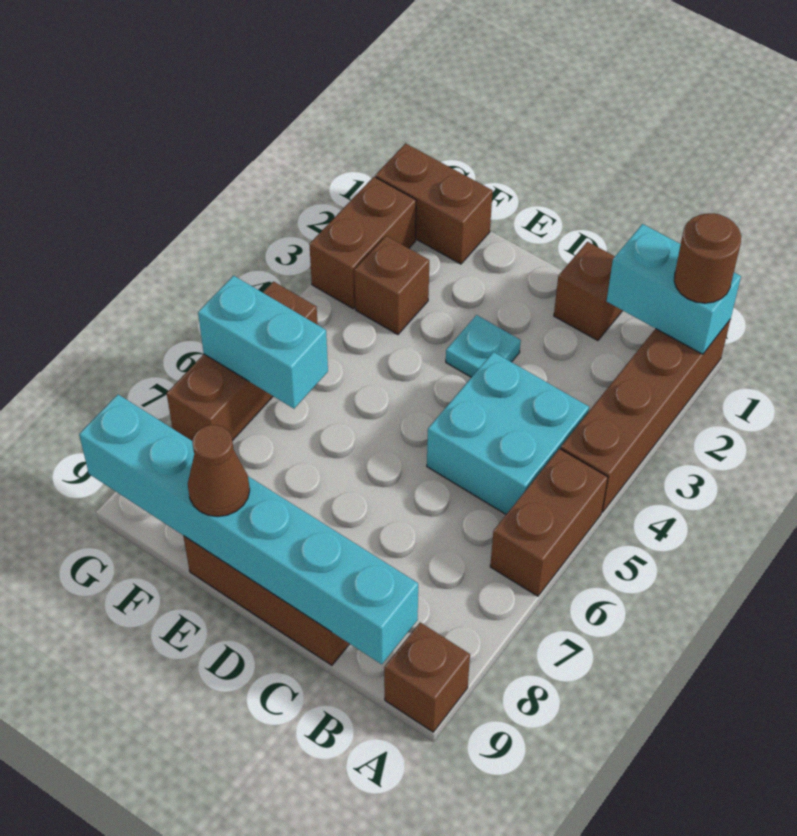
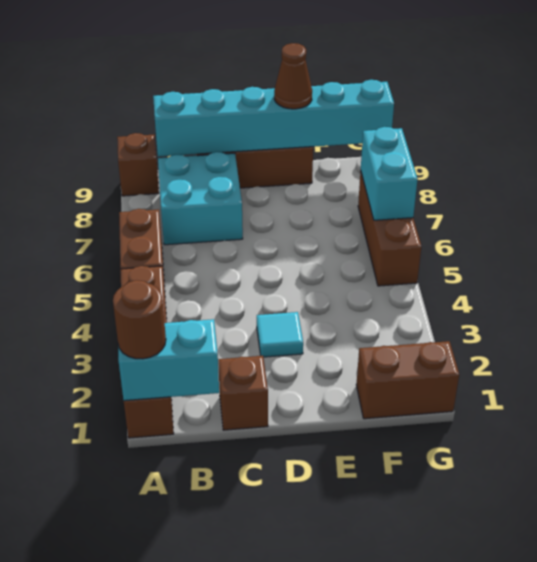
cyan brick B4:C5 level 1 -> cyan brick B7:C8 level 1
cyan plate D3 level 1 -> cyan tile D3 level 1
brown brick F3 level 1 -> none
cyan brick F6:G6 level 2 -> cyan brick G6:G7 level 2
brown brick G2:G3 level 1 -> none

